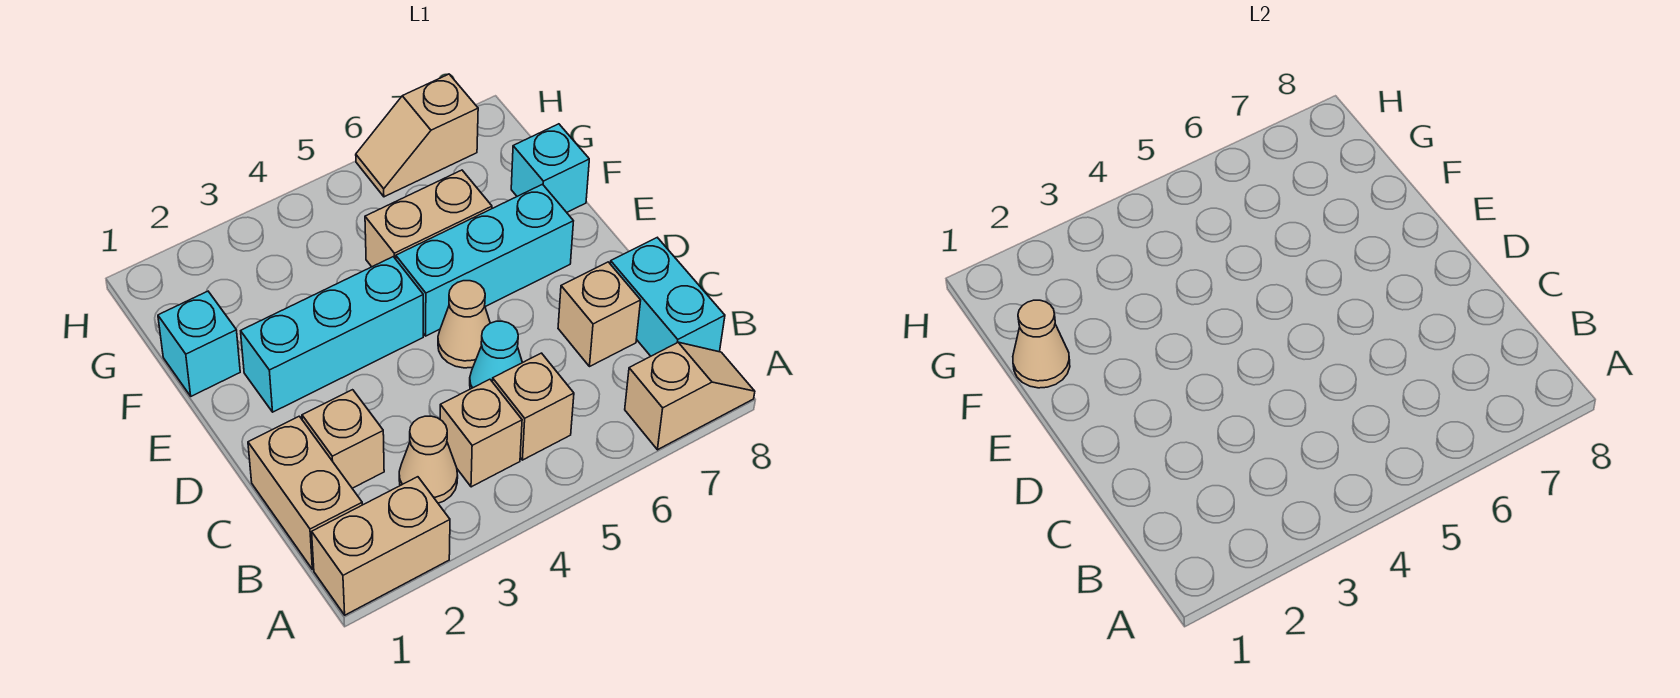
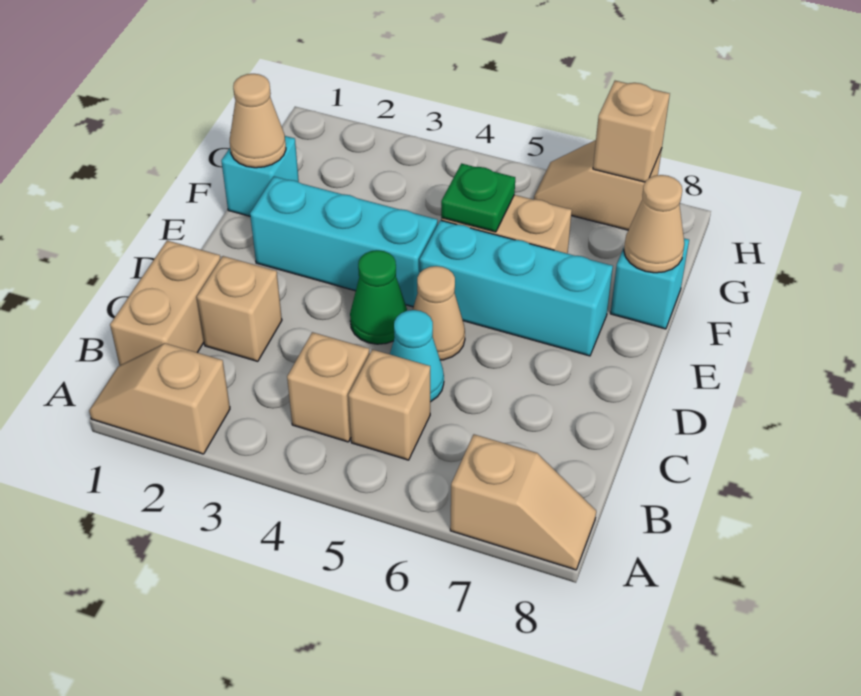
tan brick A1:A2 level 1 -> tan slope A1:A2 level 1 top 2
tan cone B3 level 1 -> tan cone F8 level 2
cyan brick B8:C8 level 1 -> none
tan brick C7 level 1 -> tan brick H7 level 2
none -> green cone D4 level 1
none -> green plate F5 level 2

